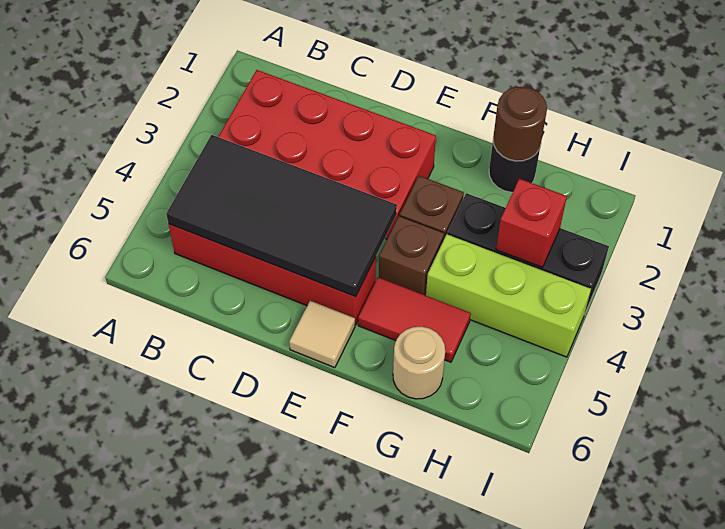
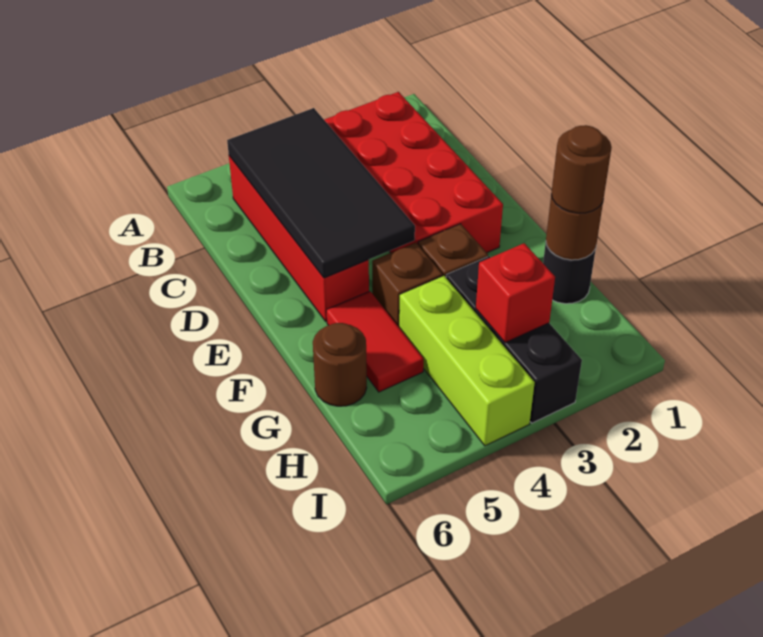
tan tile E6 level 1 -> none
none -> brown round brick G1 level 3
tan round brick G6 level 1 -> brown round brick G6 level 1

